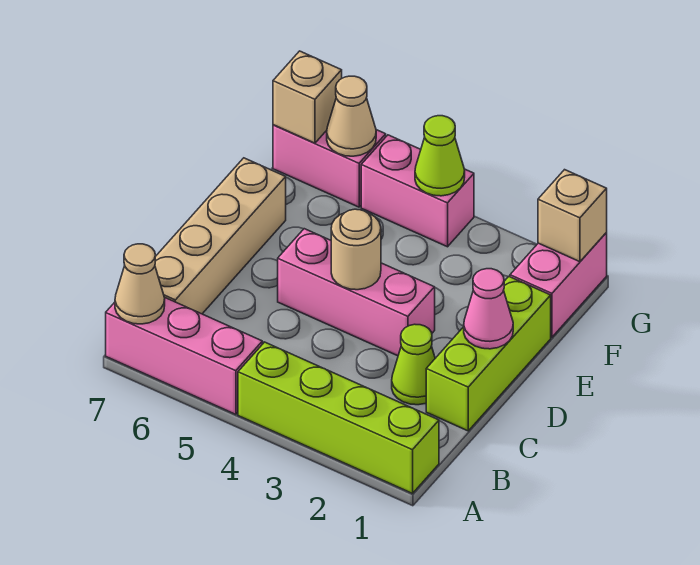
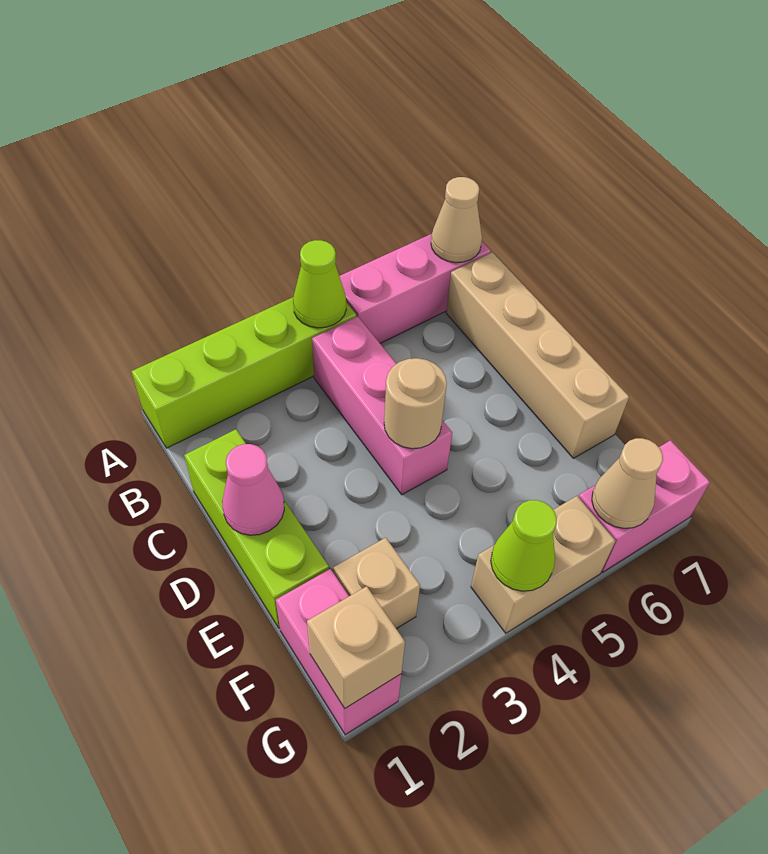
lime cone C2 level 1 -> lime cone A4 level 2
pink brick D3:D5 level 1 -> pink brick B4:D4 level 1
pink brick G4:G5 level 1 -> tan brick G4:G5 level 1
tan brick G7 level 2 -> tan brick F2 level 1

